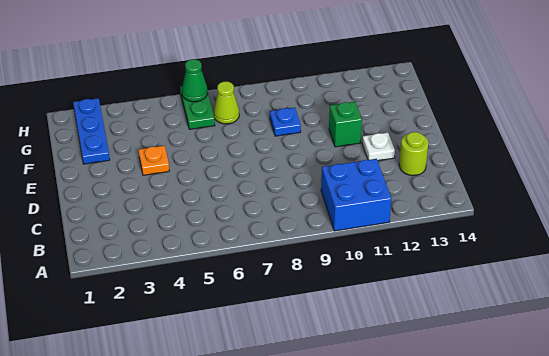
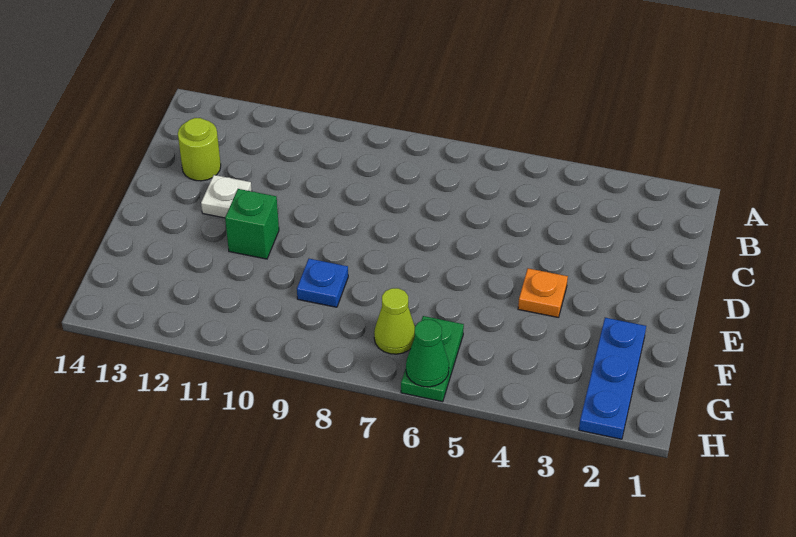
blue brick A10:B11 level 1 -> none

